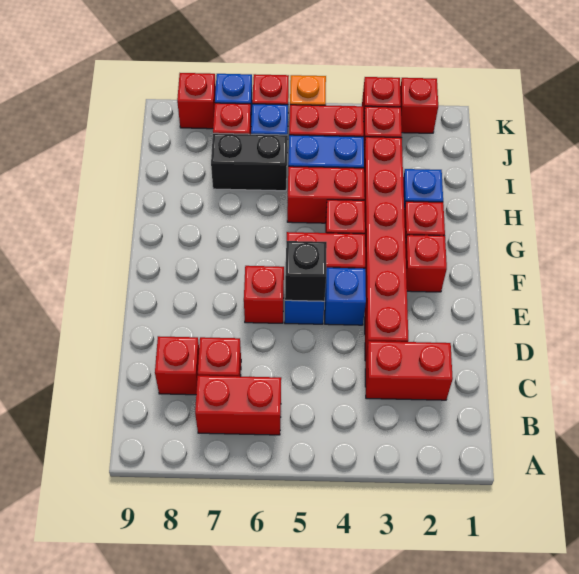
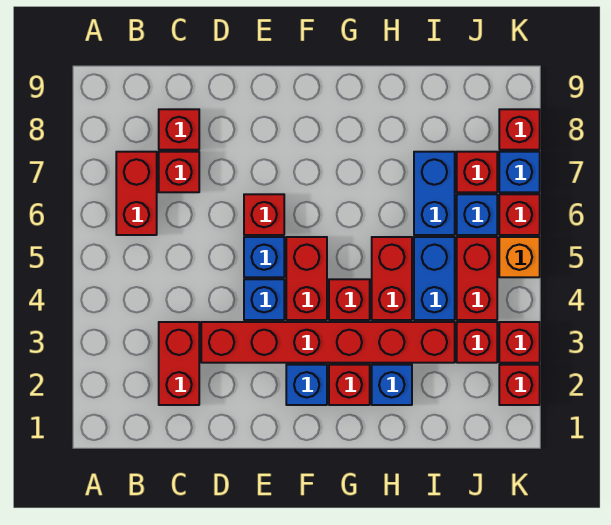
black brick E5 level 2 -> none
red brick F2 level 1 -> blue brick F2 level 1
black brick I6:I7 level 1 -> blue brick I6:I7 level 1

